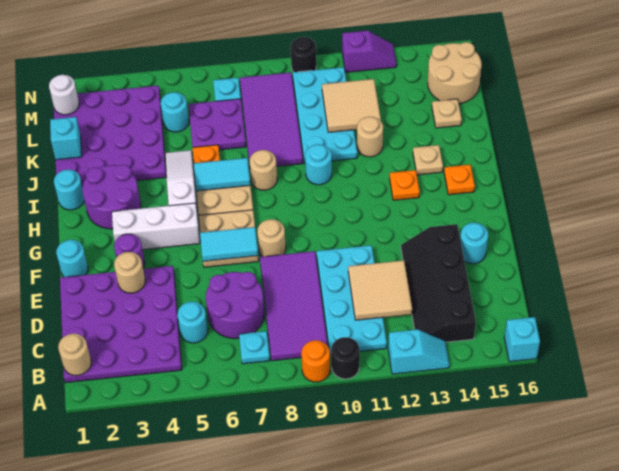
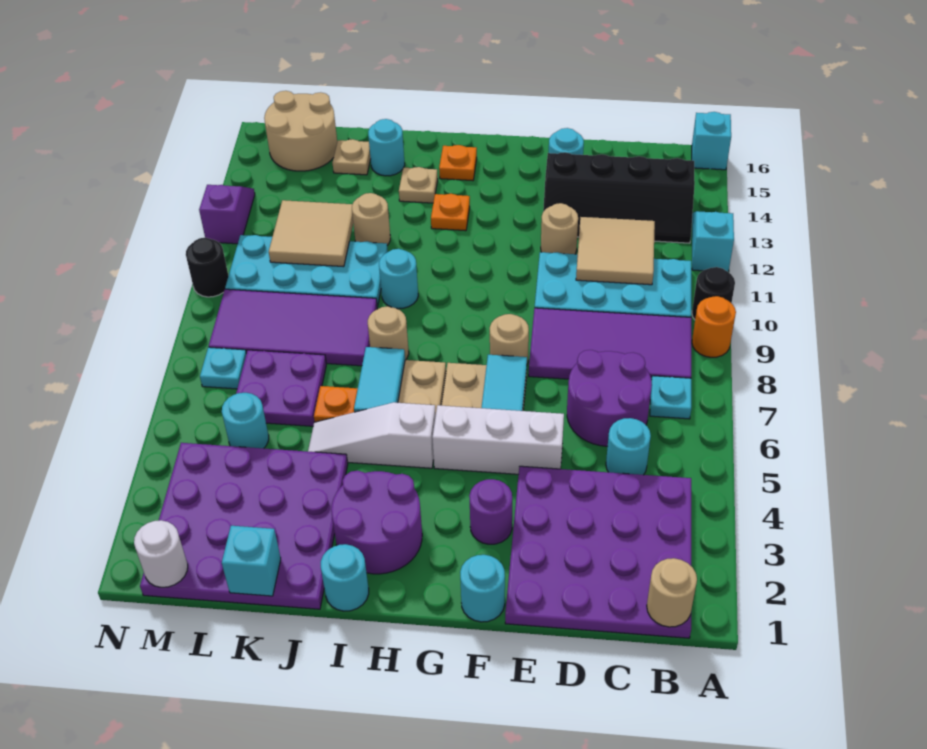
tan round brick E3 level 2 -> tan round brick E12 level 1
white brick G3:G5 level 1 -> white brick E5:G5 level 1
none -> cyan round brick J15 level 1

